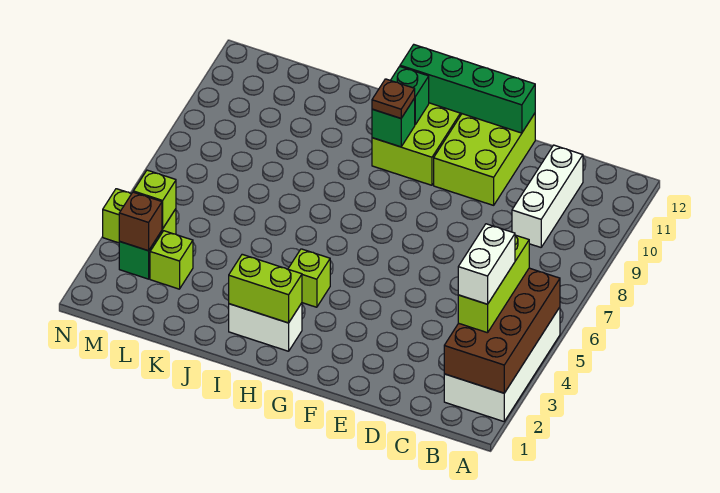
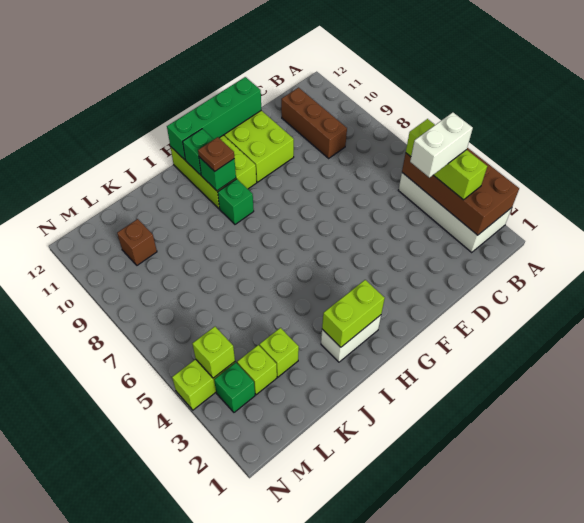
white brick B3:B4 level 4 -> white brick B4:C4 level 4
white brick C9:C11 level 1 -> brown brick C9:C11 level 1
lime brick H4 level 1 -> lime brick K3 level 1
none -> green brick H9 level 1
brown brick M3 level 2 -> brown brick L10 level 1

